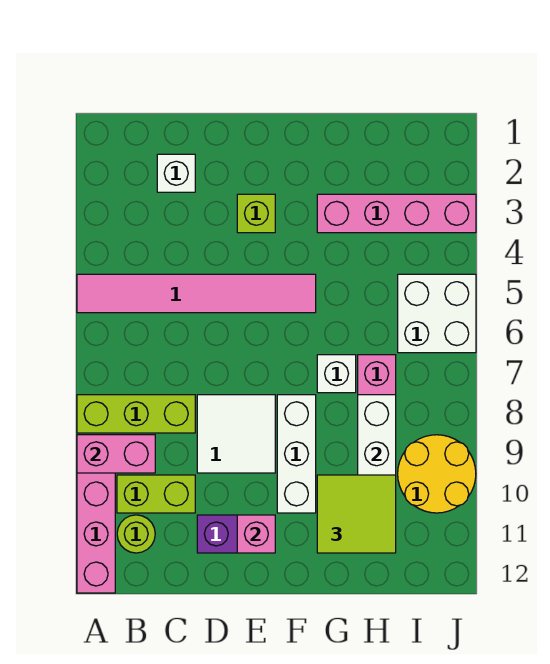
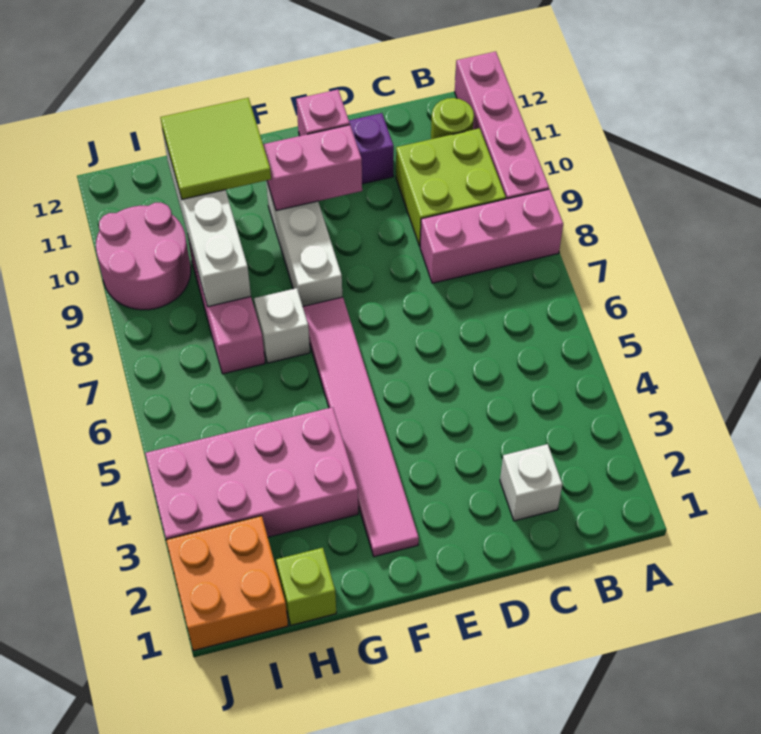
pink tile A5:F5 level 1 -> pink tile F2:F7 level 1
lime brick A8:C8 level 1 -> pink brick A8:C8 level 1
pink brick A9:B9 level 2 -> pink brick E10:F10 level 2
lime brick B10:C10 level 1 -> lime brick B9:C10 level 1
white tile D8:E9 level 1 -> none
lime brick E3 level 1 -> lime brick H1 level 1
pink brick G3:J3 level 1 -> pink brick G3:J4 level 1
none -> orange brick I1:J2 level 1
white brick I5:J6 level 1 -> none
yellow round brick I9:J10 level 1 -> pink round brick I9:J10 level 1

